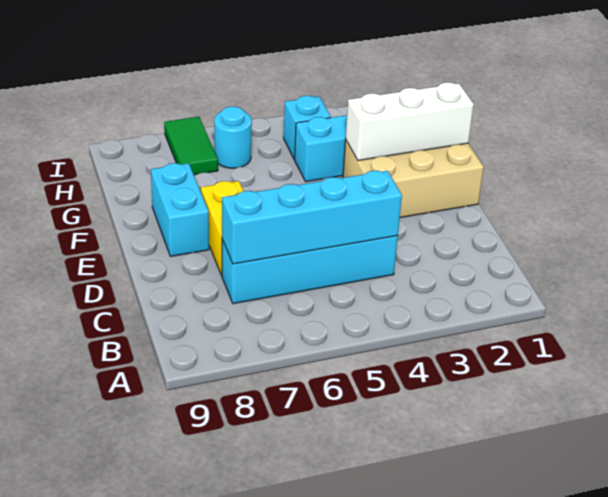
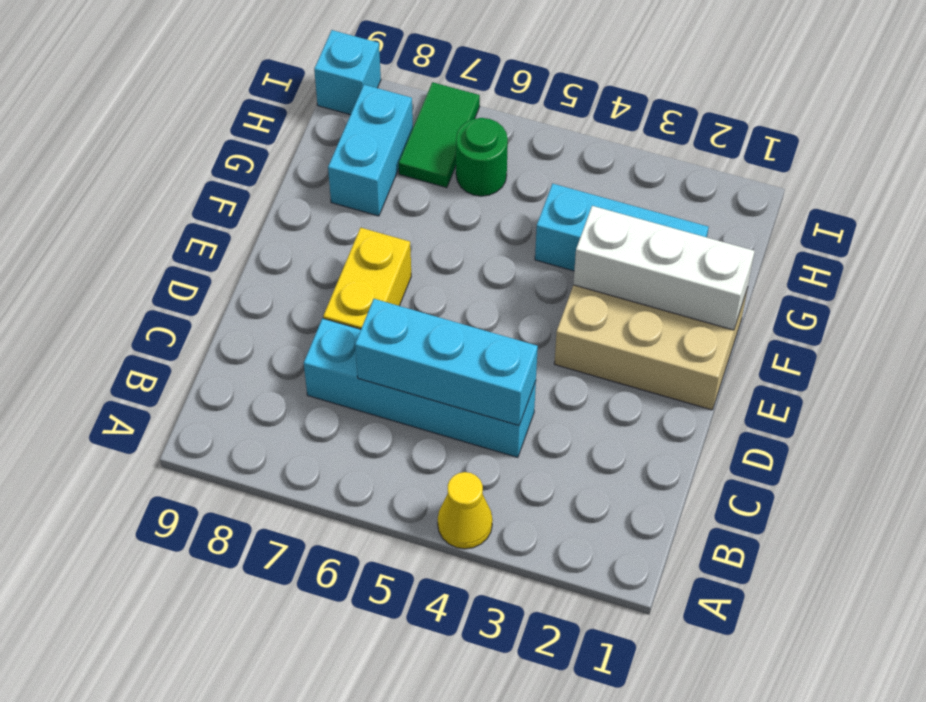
none -> yellow cone A4 level 1
cyan brick C4:C7 level 2 -> cyan brick C4:C6 level 2
cyan brick E8:F8 level 1 -> cyan brick G8:H8 level 1
cyan brick H4 level 1 -> cyan brick I9 level 1
cyan round brick H6 level 1 -> green round brick H6 level 1

